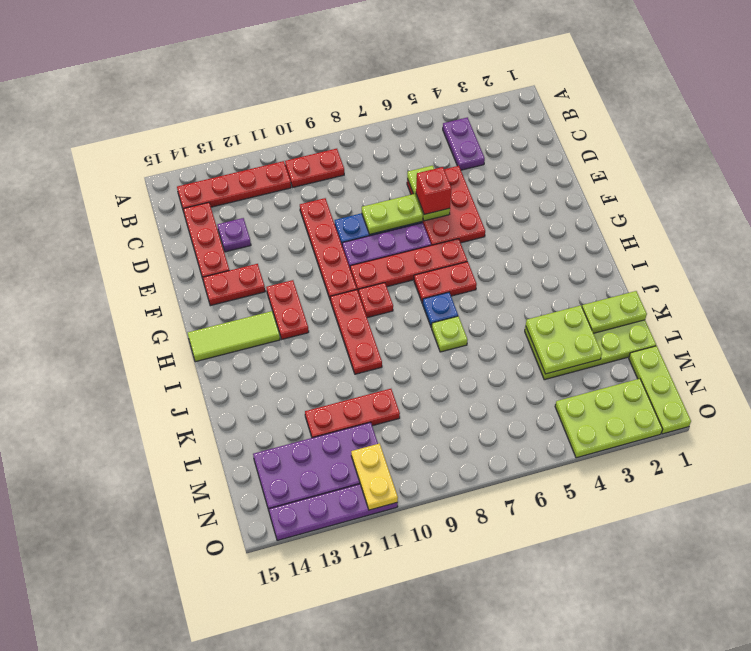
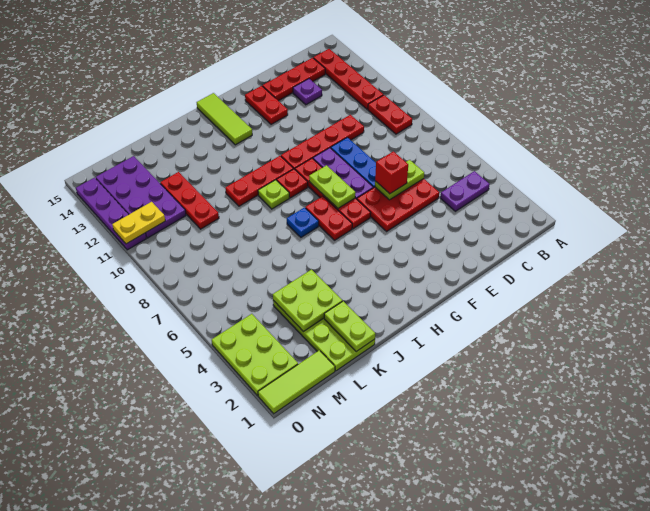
lime plate E7:E8 level 2 -> lime plate G7:G8 level 2
red plate G12:H12 level 1 -> none
lime plate J7 level 1 -> lime plate I9 level 1
lime plate M1:O1 level 1 -> lime tile M1:O1 level 1

